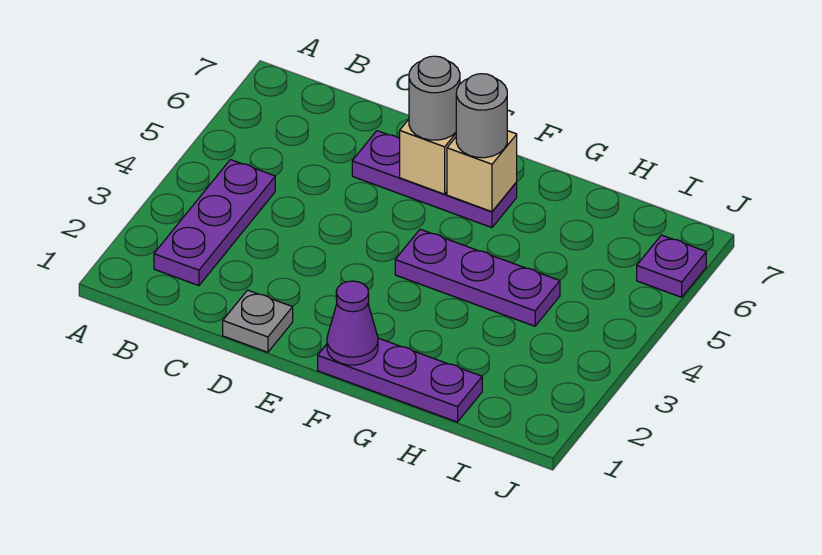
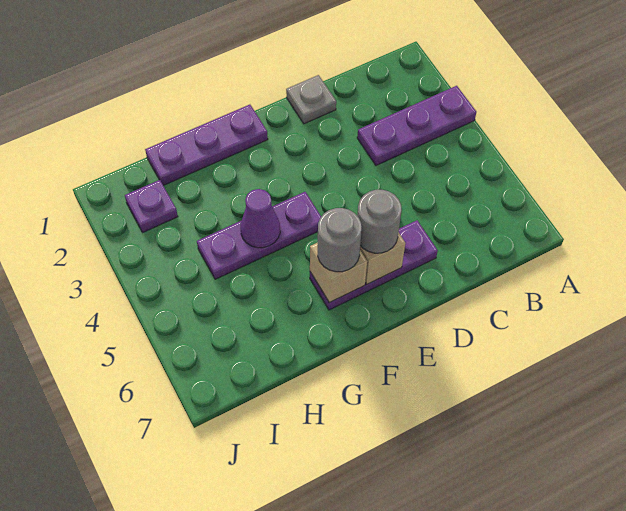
purple plate B2:B4 level 1 -> purple plate A3:C3 level 1
purple cone F1 level 2 -> purple cone G4 level 2
purple plate J6 level 1 -> purple plate I2 level 1

